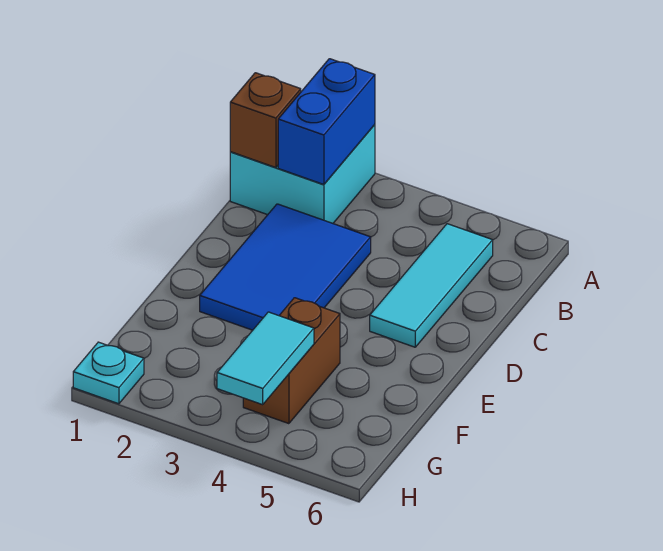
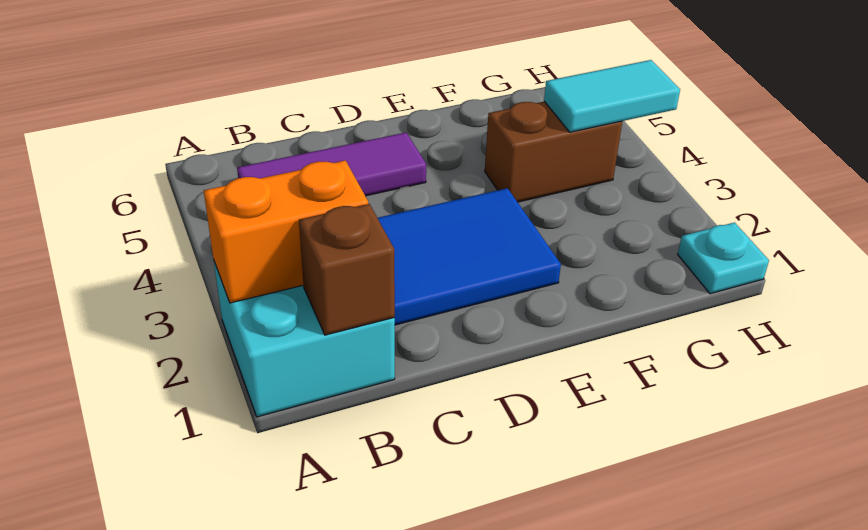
blue brick A2:B2 level 2 -> orange brick A2:B2 level 2
cyan tile B5:D5 level 1 -> purple tile B5:D5 level 1

